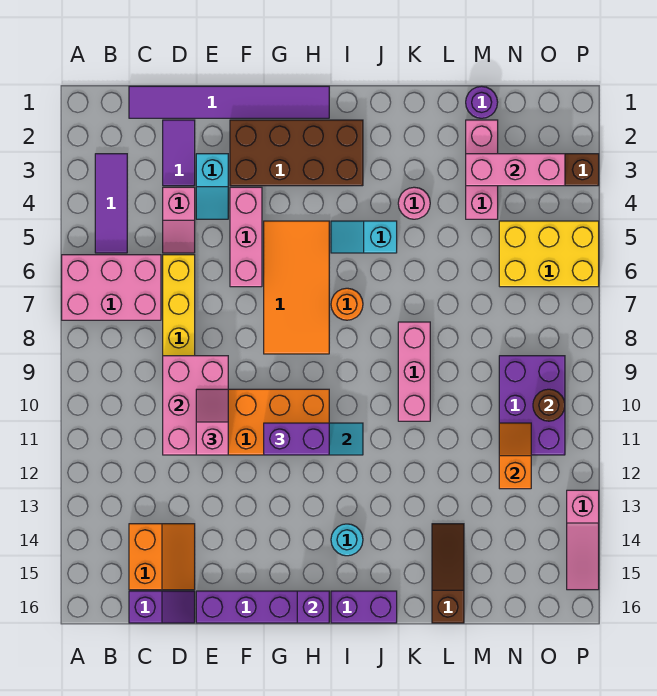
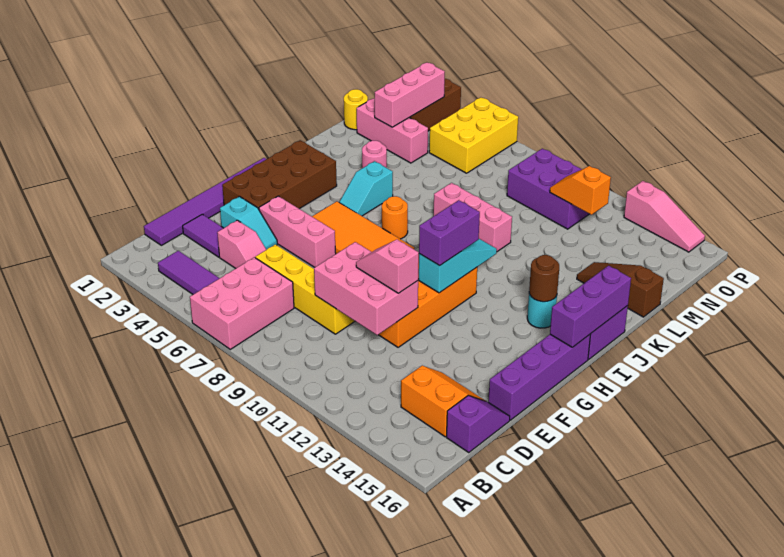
purple brick H16 level 2 -> purple brick H16:J16 level 2
purple round brick M1 level 1 -> yellow round brick M1 level 1
brown round brick O10 level 2 -> brown round brick I14 level 2

